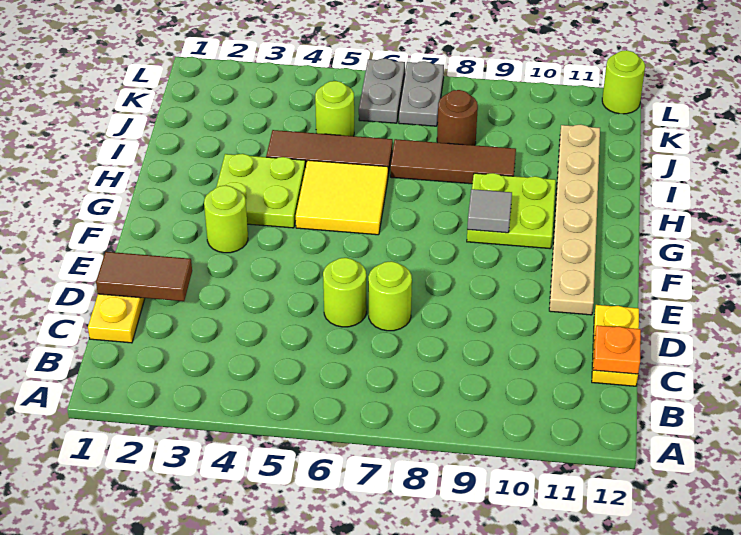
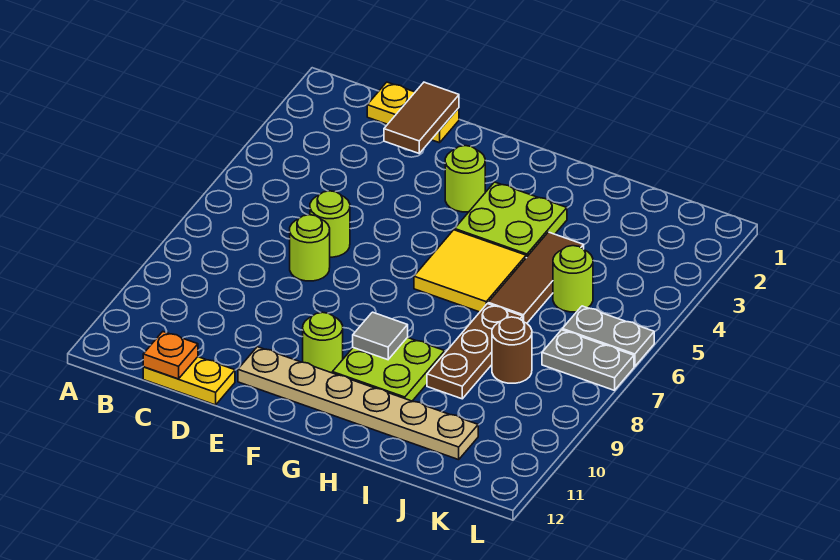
brown tile I7:I9 level 1 -> brown plate I7:I9 level 1
lime round brick L12 level 1 -> lime round brick F10 level 1

